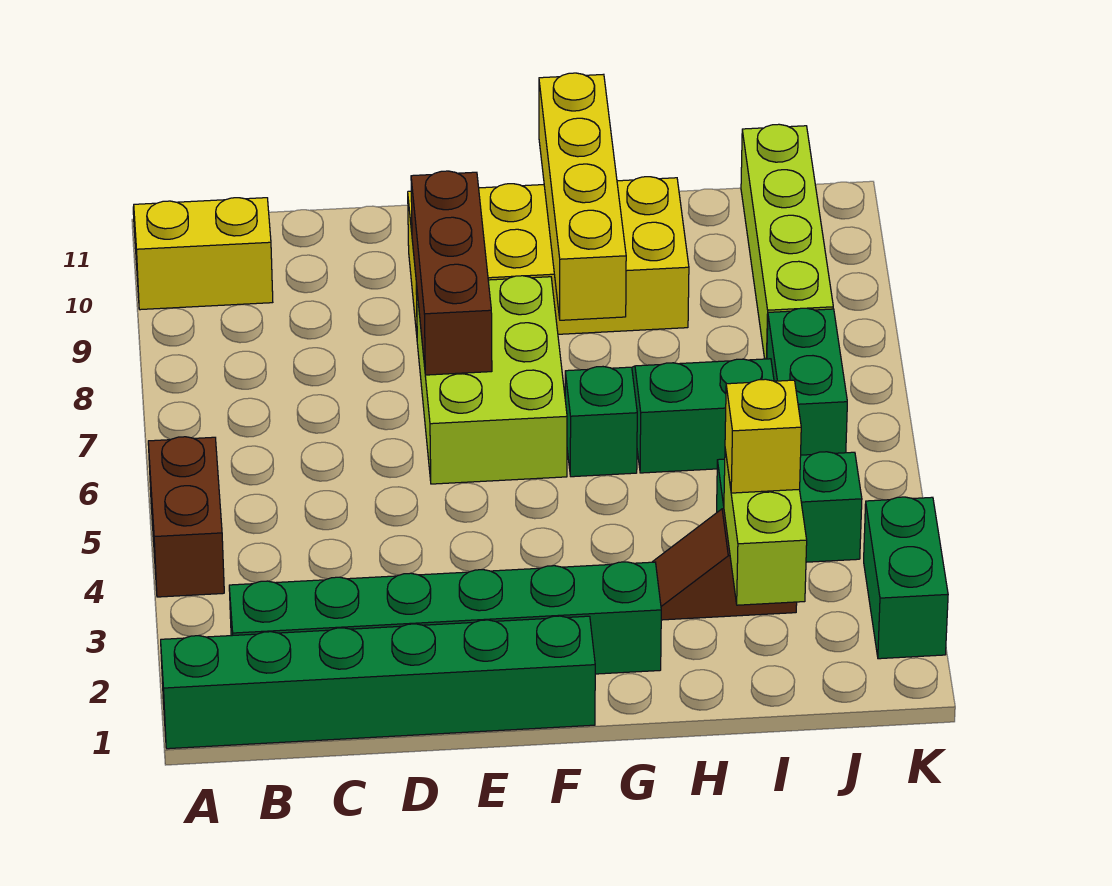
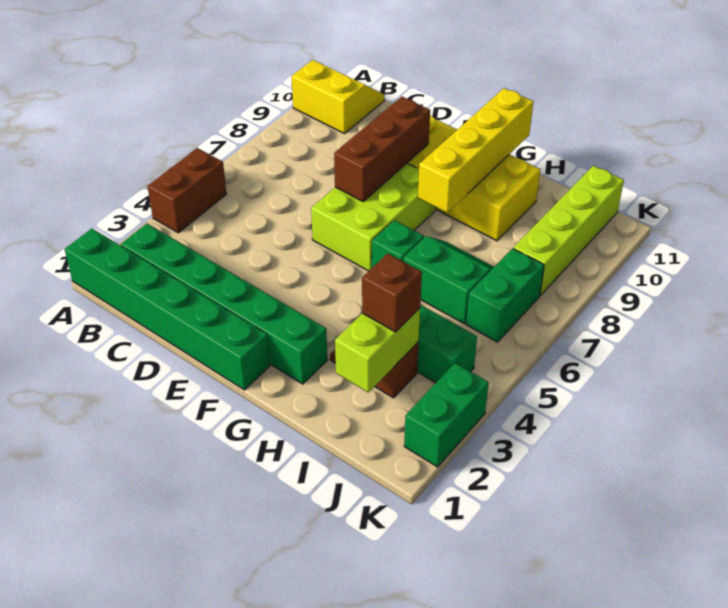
yellow brick I3 level 3 -> brown brick I3 level 3

